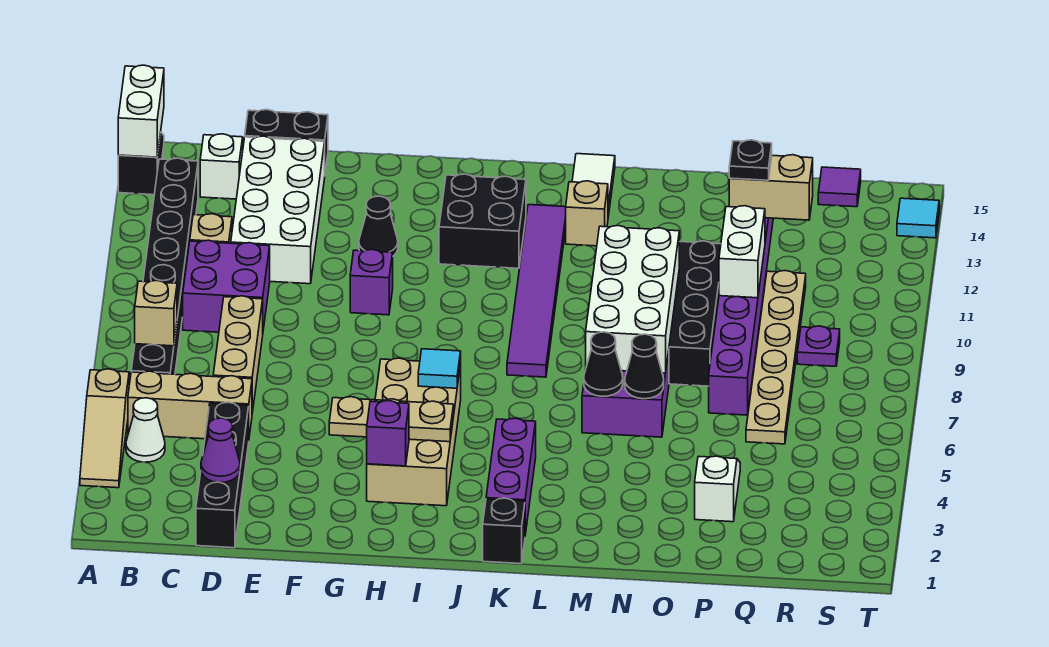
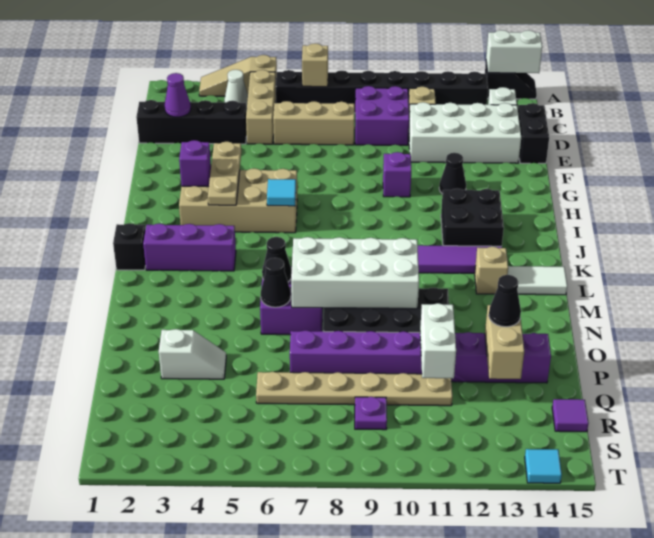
white brick P10:P11 level 2 -> white brick P11:Q11 level 2
black plate P13 level 3 -> black cone P13 level 3

